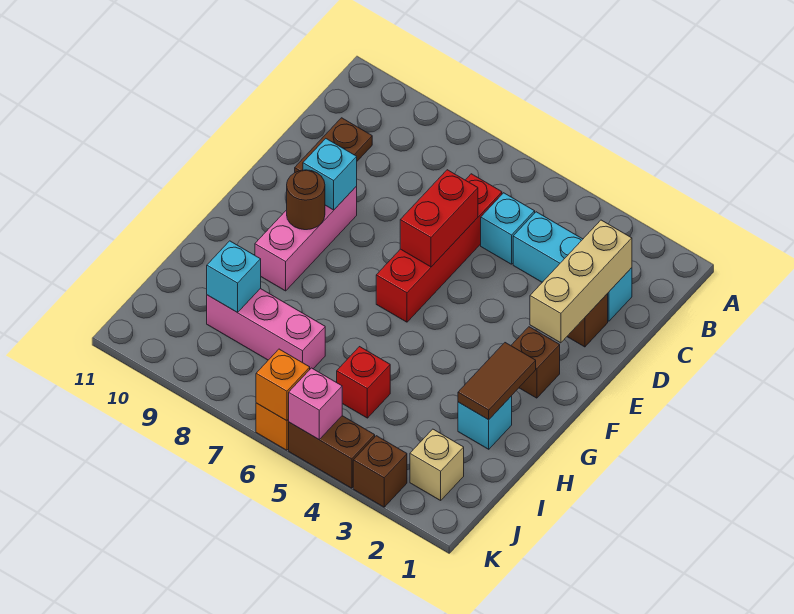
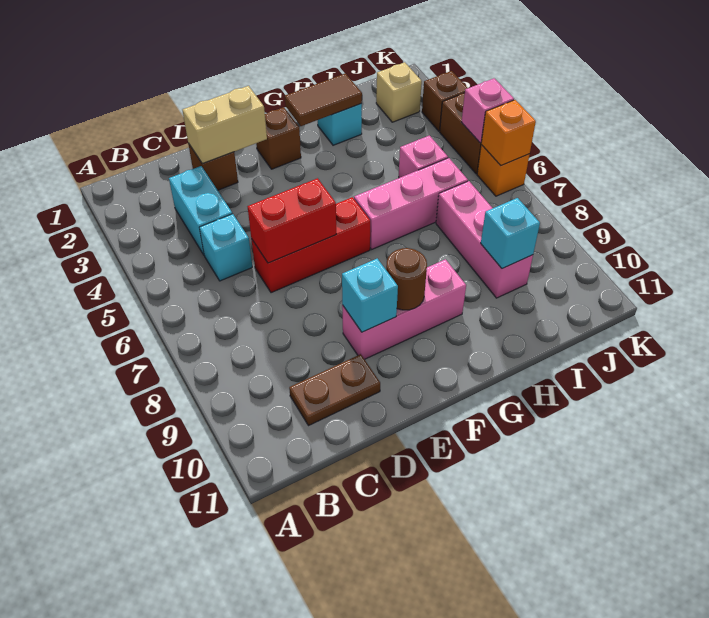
cyan brick C2:C4 level 1 -> cyan brick C3:C4 level 1
tan brick C2:E2 level 2 -> tan brick D2:E2 level 2
red brick C6:F6 level 1 -> red brick D6:F6 level 1
none -> pink brick G6:I6 level 1
red brick I5 level 1 -> pink brick I5 level 1

